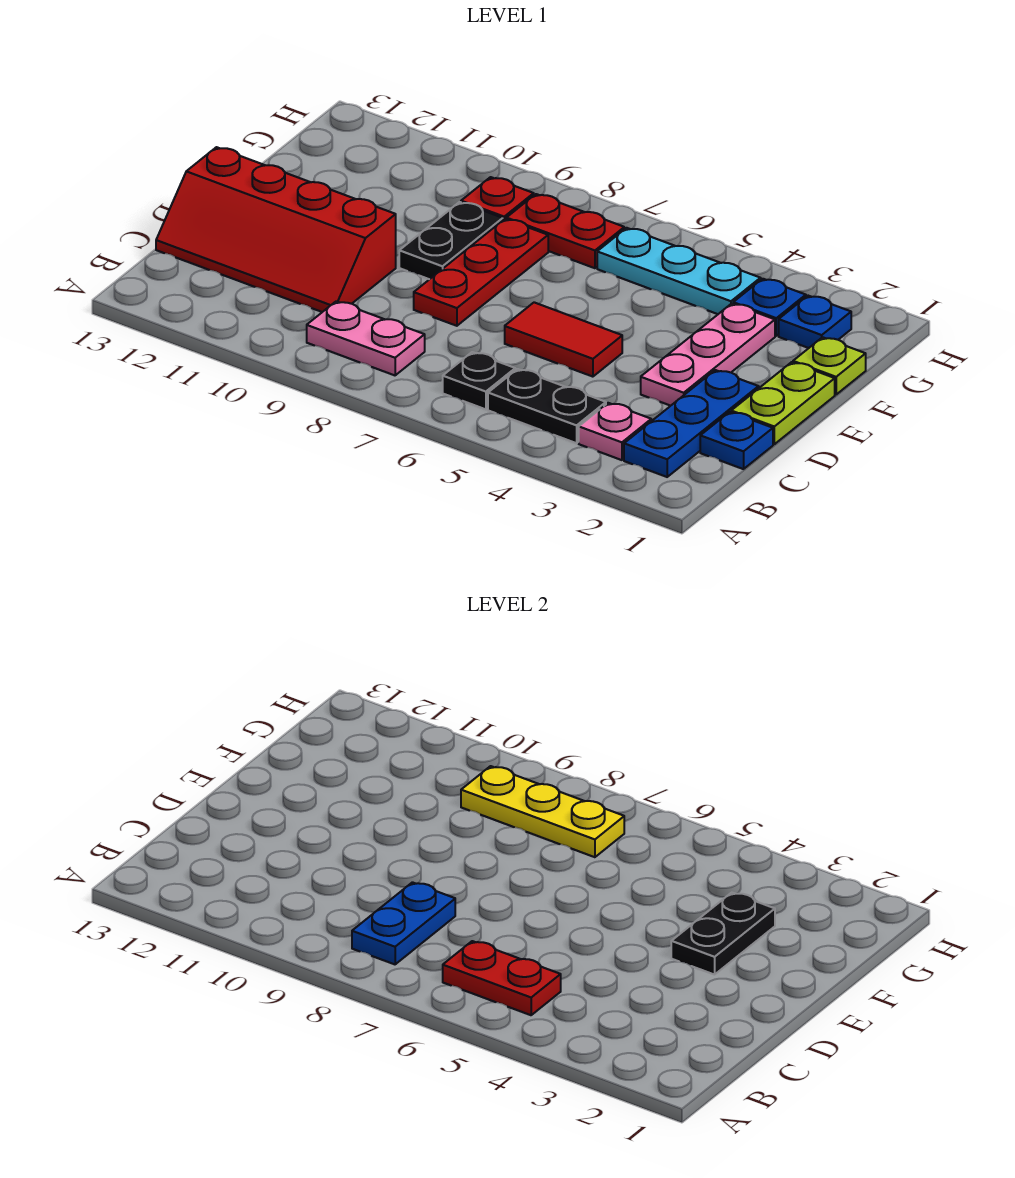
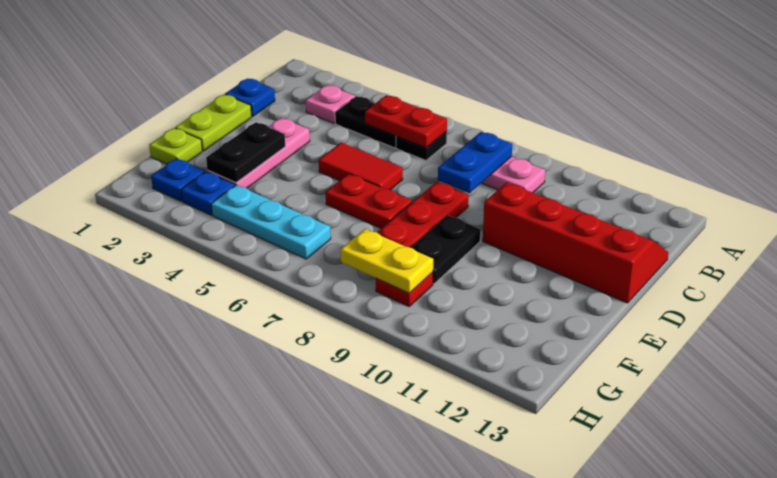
blue plate B2:D2 level 1 -> none
red plate G7:G8 level 1 -> red plate E6:E7 level 1
yellow plate G7:G9 level 2 -> yellow plate G8:G9 level 2

